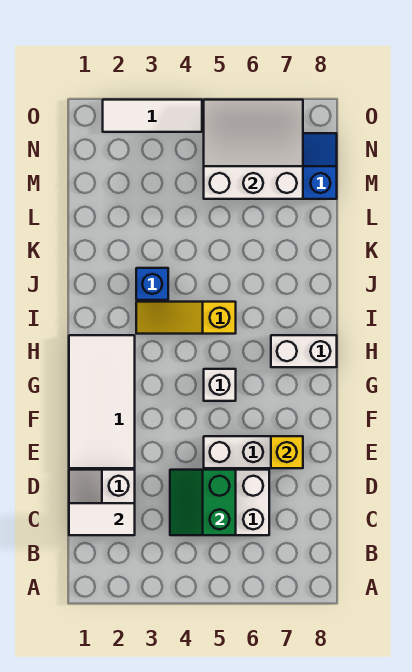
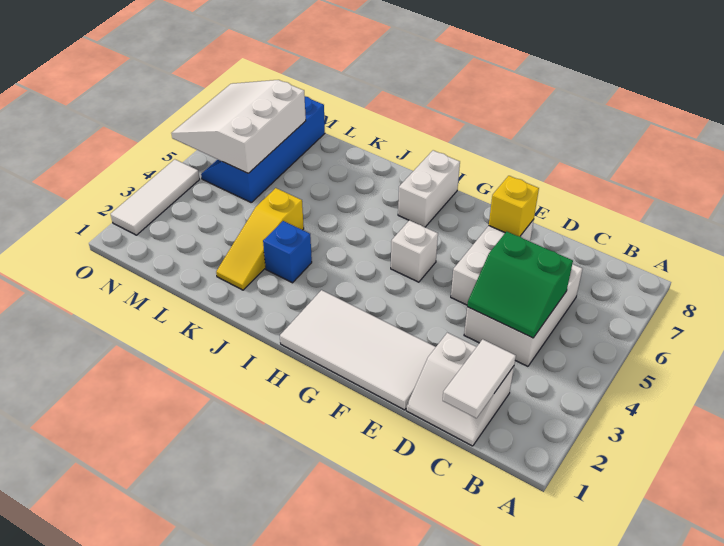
yellow slope I3:I5 level 1 top 5 -> yellow slope K2:K4 level 1 top 4

